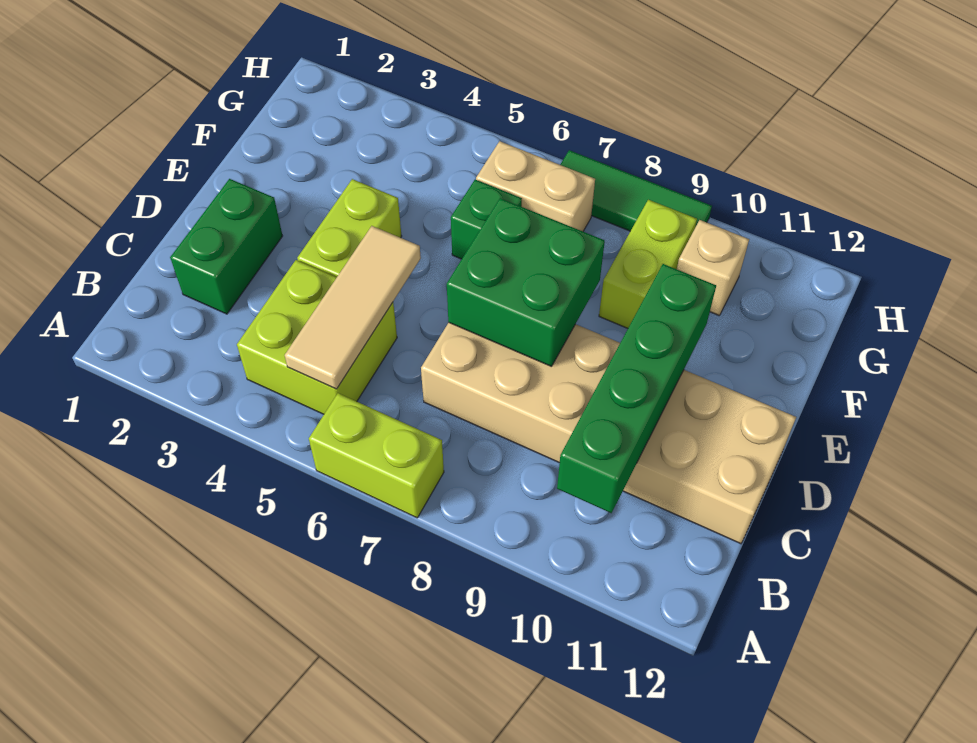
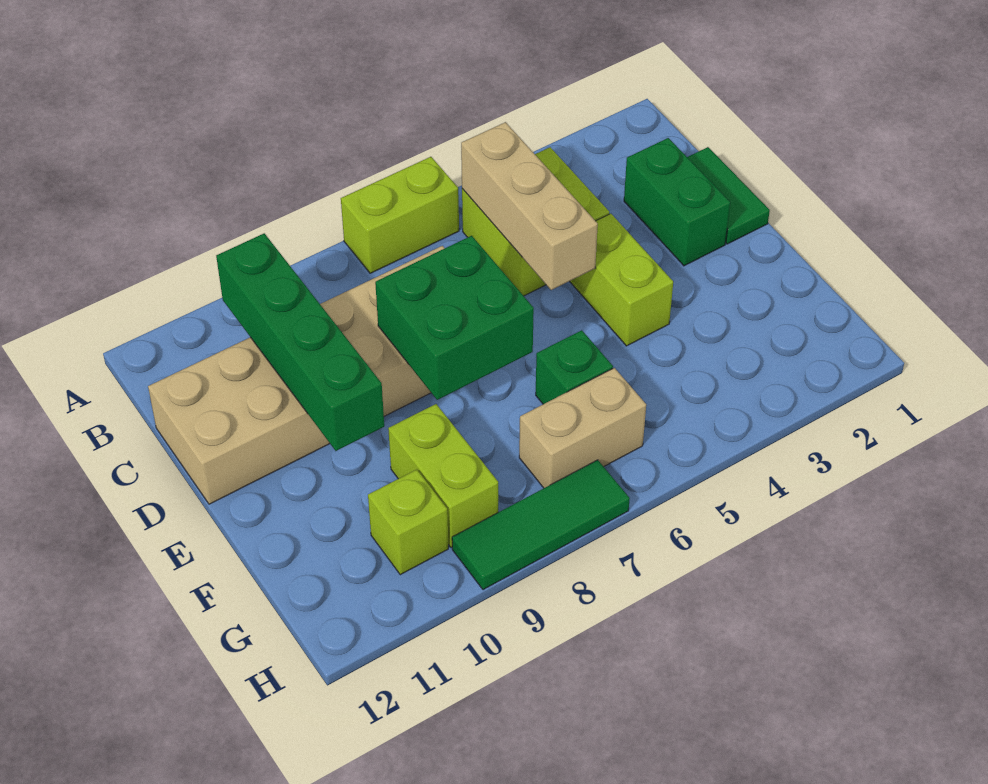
tan tile B5:D5 level 2 -> tan brick B5:D5 level 2
none -> green tile C1:D1 level 1
tan brick G10 level 1 -> lime brick G10 level 1

